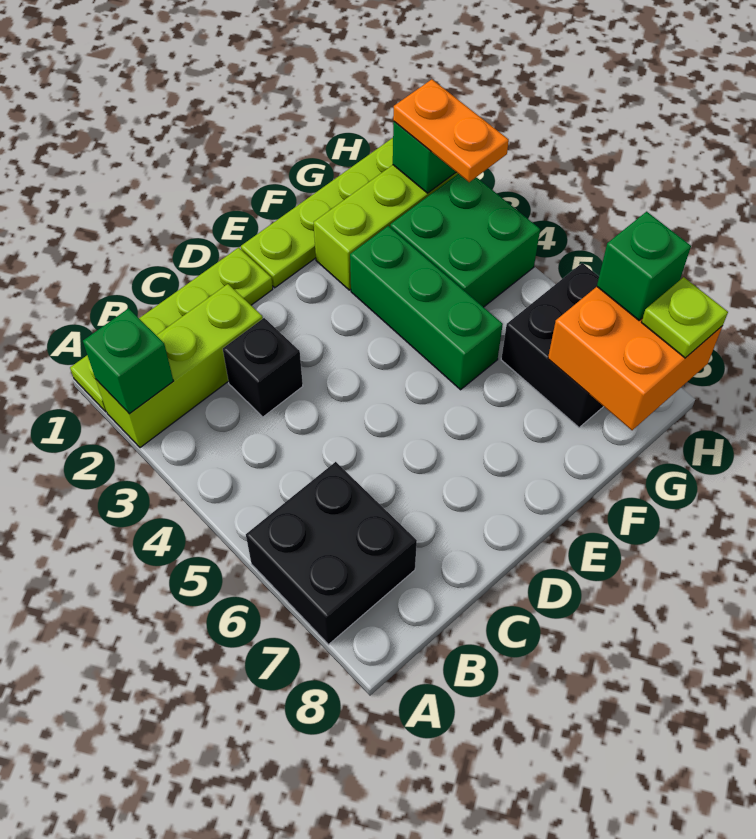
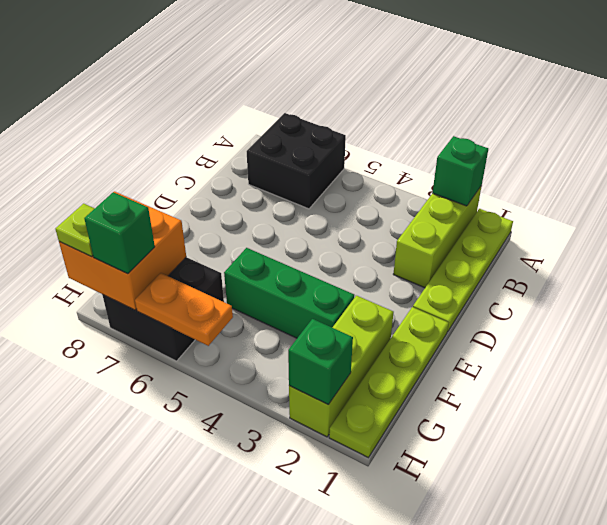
black brick C3 level 1 -> none
green brick G3:H4 level 1 -> none
orange plate H2:H3 level 3 -> orange plate H5:H6 level 2

